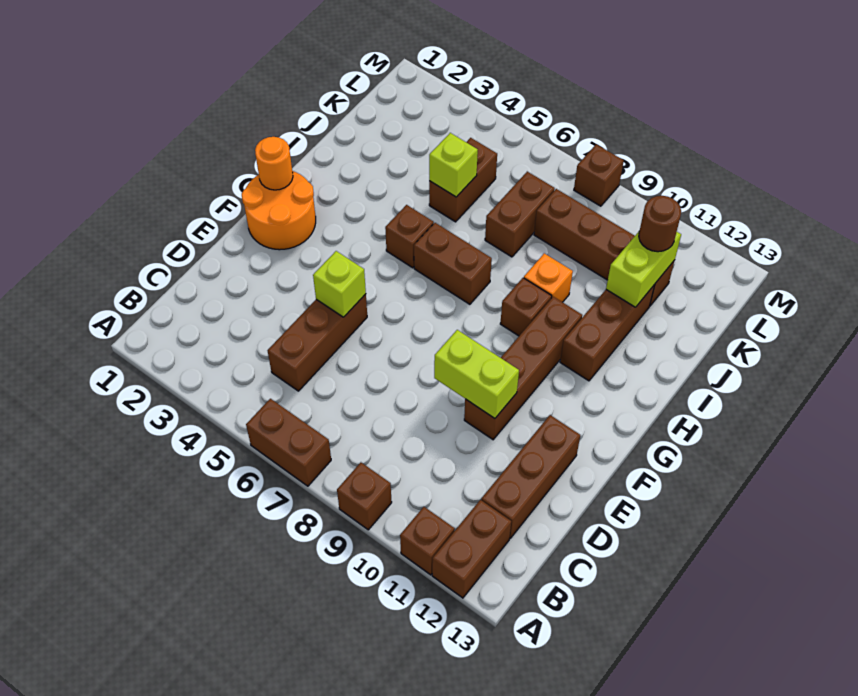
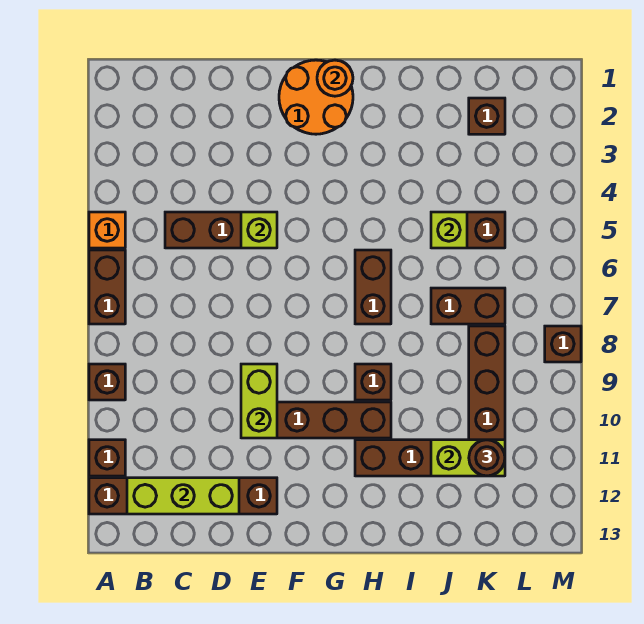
none -> lime brick B12:D12 level 2
brown brick H5 level 1 -> brown brick K2 level 1
orange brick I9 level 1 -> orange brick A5 level 1

